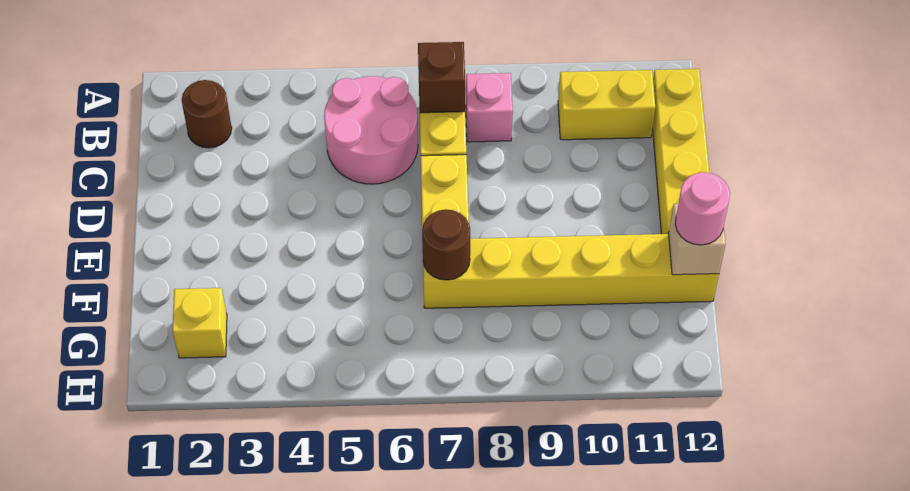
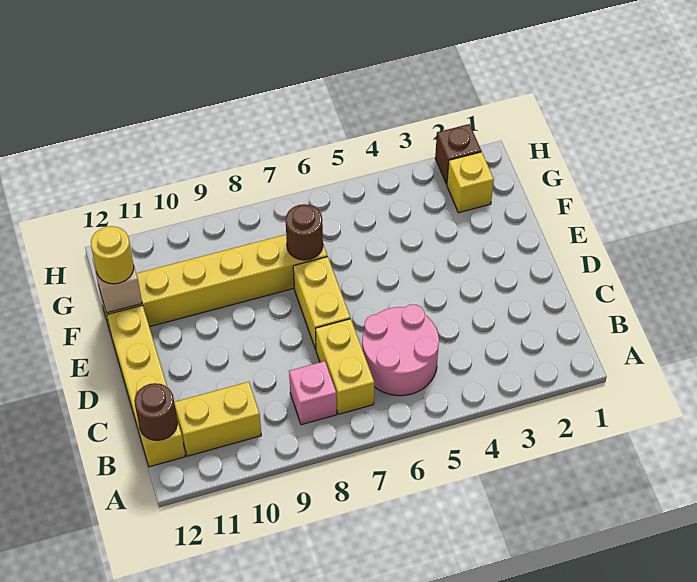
brown round brick B2 level 1 -> brown round brick B12 level 2
brown brick B7 level 2 -> brown brick H2 level 1
pink round brick F12 level 3 -> yellow round brick F12 level 3

